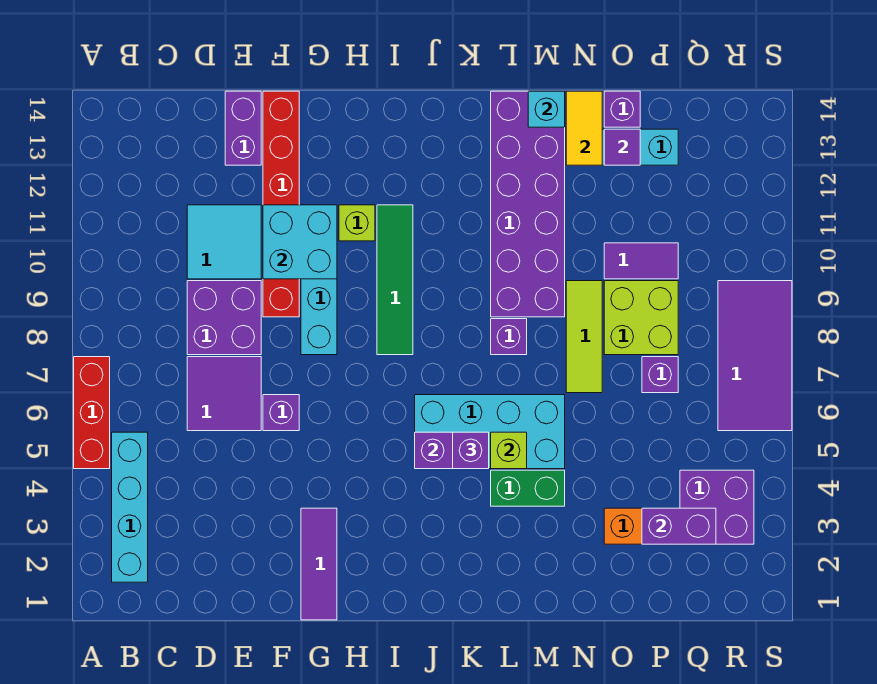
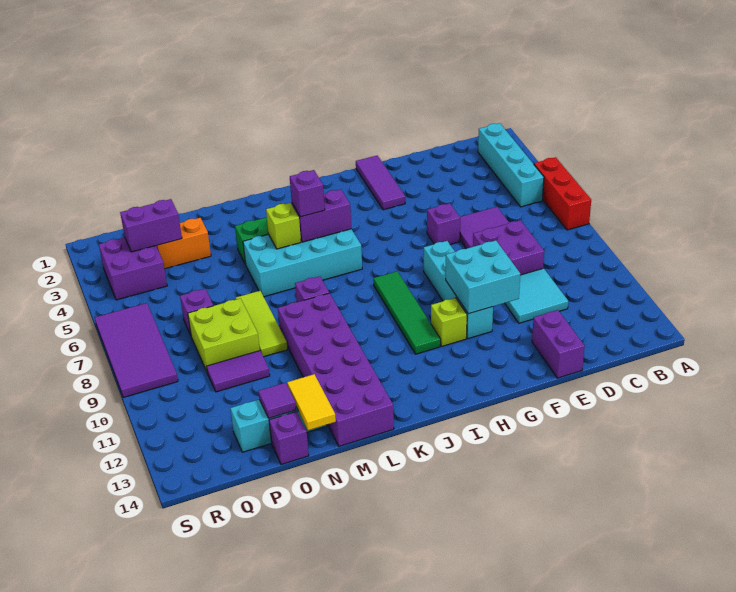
red brick F9:F14 level 1 -> none
cyan brick M14 level 2 -> none

